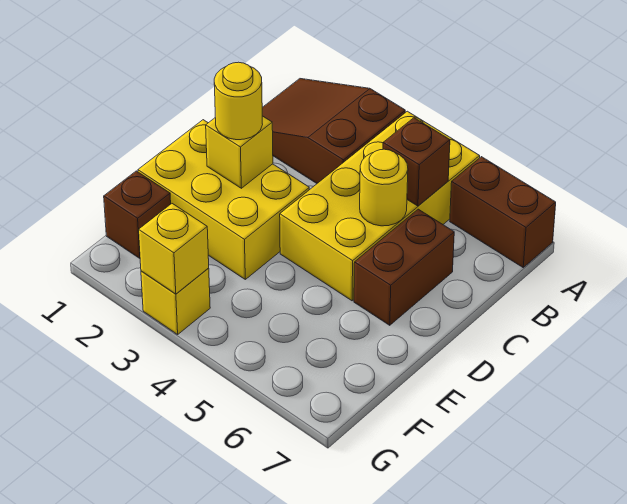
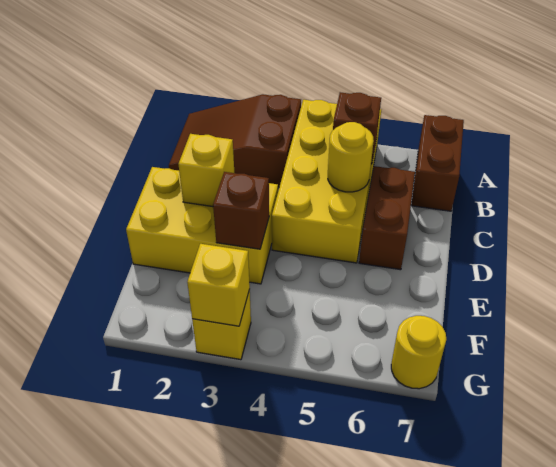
brown brick A6:A7 level 1 -> brown brick A7:B7 level 1
yellow round brick D2 level 3 -> yellow round brick G7 level 1
brown brick F1 level 1 -> brown brick E3 level 2

